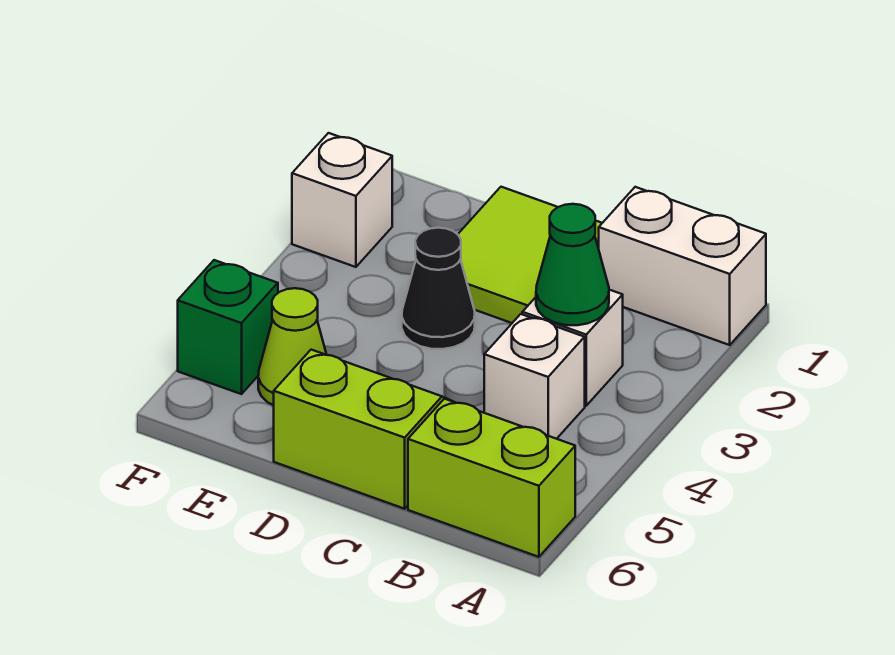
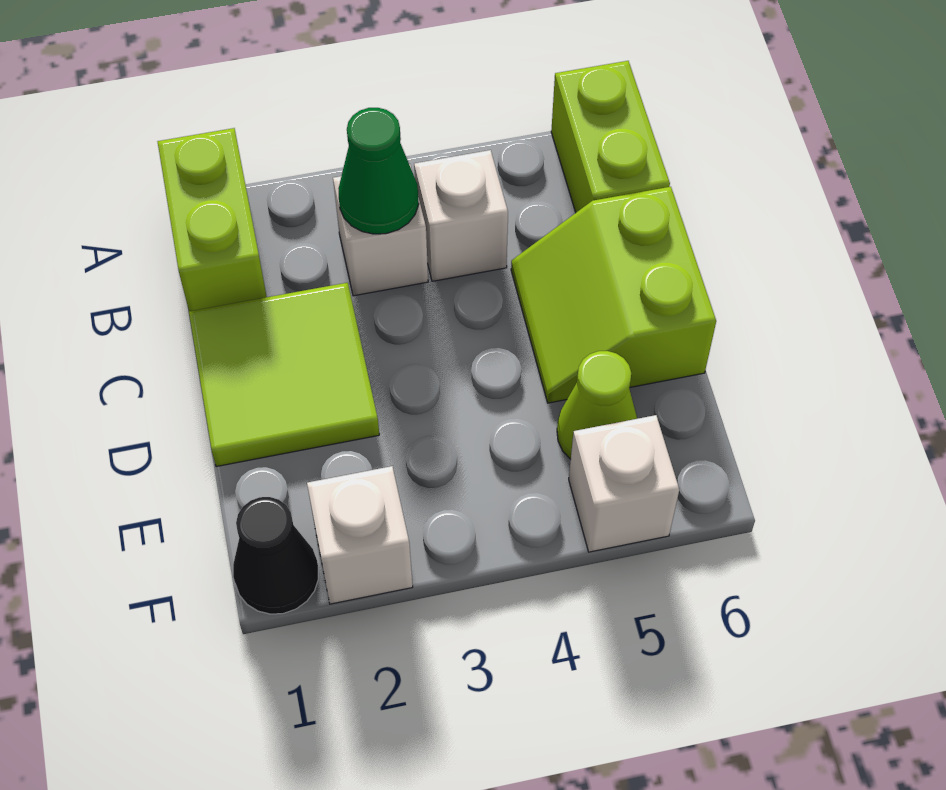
white brick A1:B1 level 1 -> lime brick A1:B1 level 1
black cone D3 level 1 -> black cone F1 level 1
green brick F5 level 1 -> white brick F5 level 1

